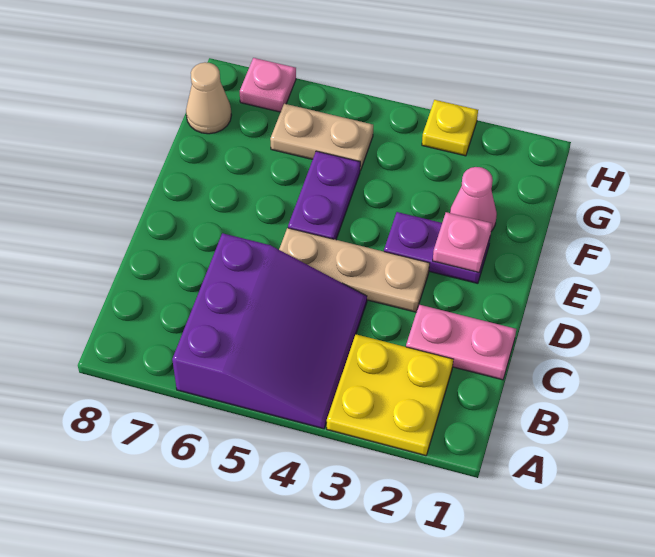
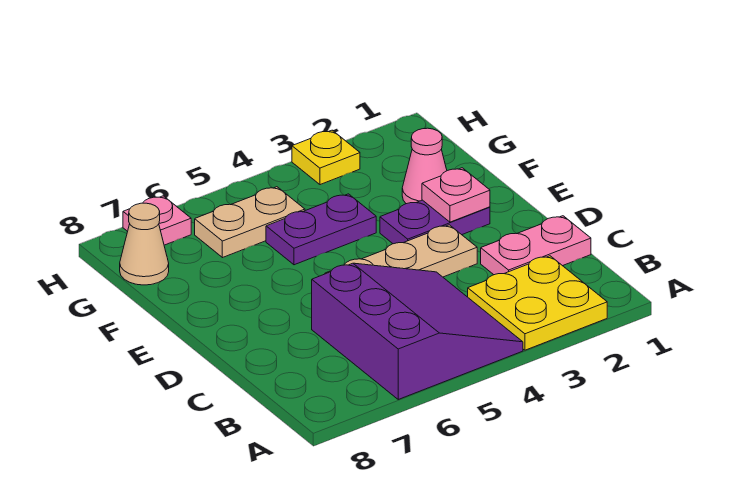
purple plate E5:F5 level 1 -> purple plate F4:F5 level 1

